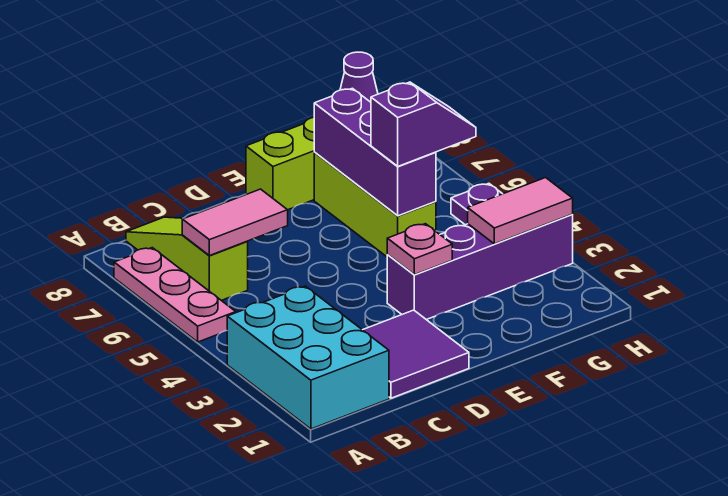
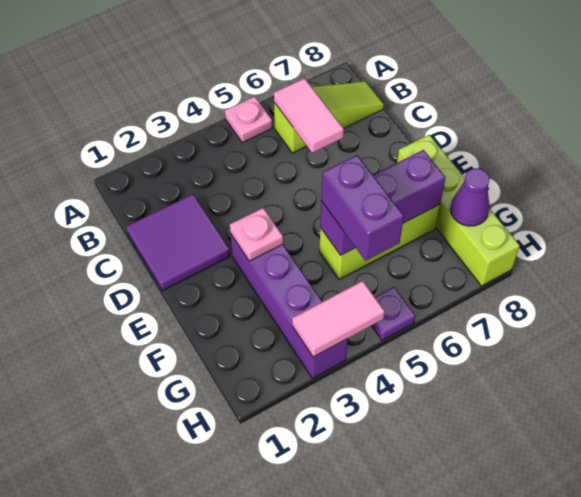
cyan brick A1:B3 level 1 -> none
pink plate A5:A7 level 1 -> pink plate A5 level 1
purple slope F5:G5 level 3 top F -> purple brick F5:G5 level 3
pink tile G3:H3 level 2 -> pink tile H3:H4 level 2

